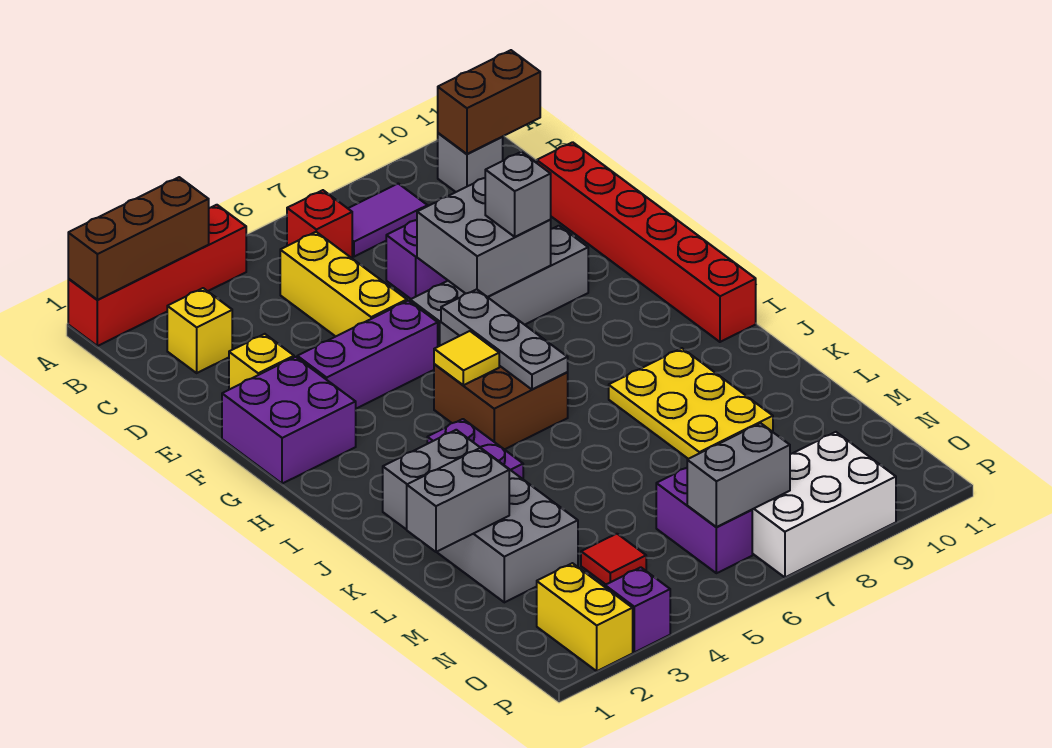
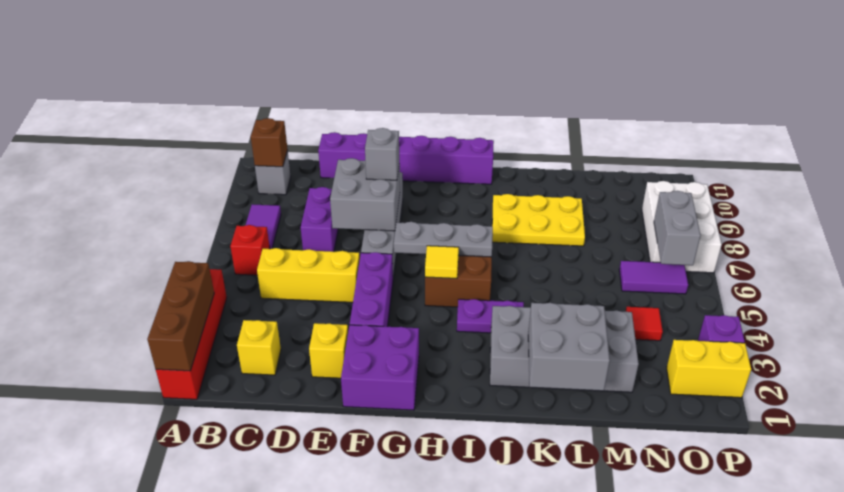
brown brick B10:B11 level 2 -> brown brick B10 level 2
red brick D11:I11 level 1 -> purple brick D11:I11 level 1
grey brick L1:L2 level 2 -> grey brick K1:L2 level 2
purple brick N6:O6 level 1 -> purple tile N6:O6 level 1

